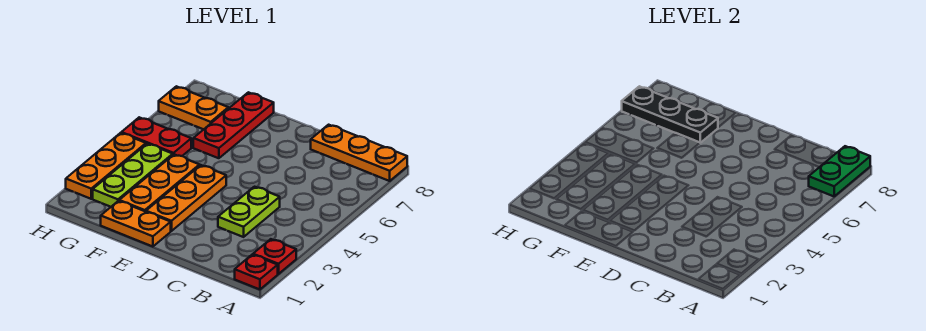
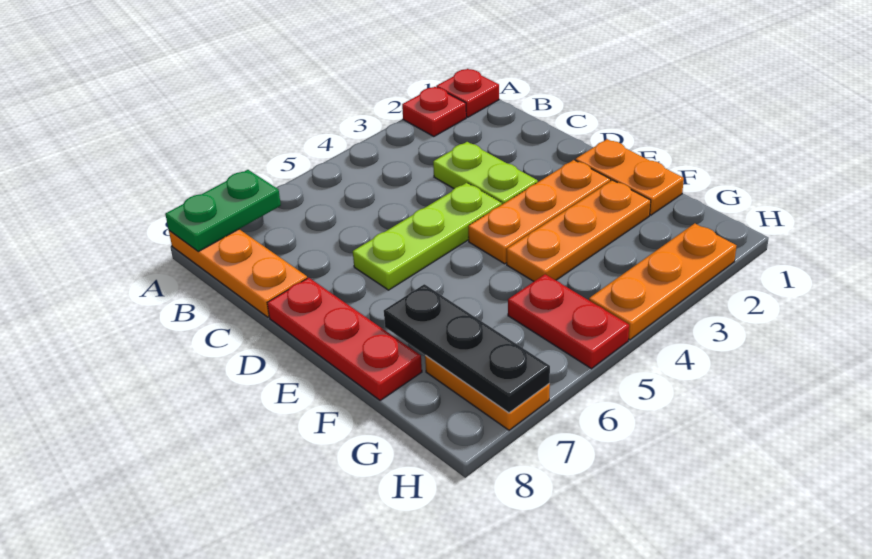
lime plate C3:C4 level 1 -> lime plate C3:D3 level 1
red plate F6:F8 level 1 -> red plate D8:F8 level 1
lime plate G2:G4 level 1 -> lime plate D4:D6 level 1

